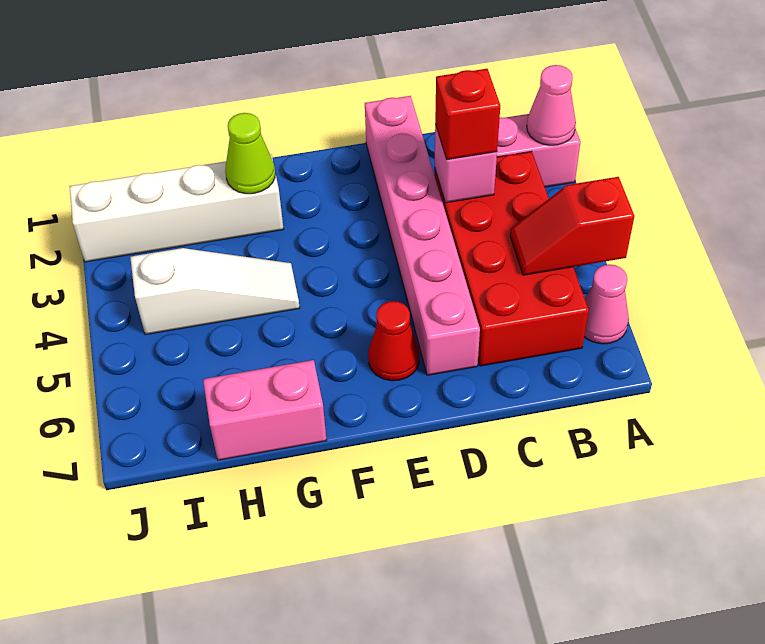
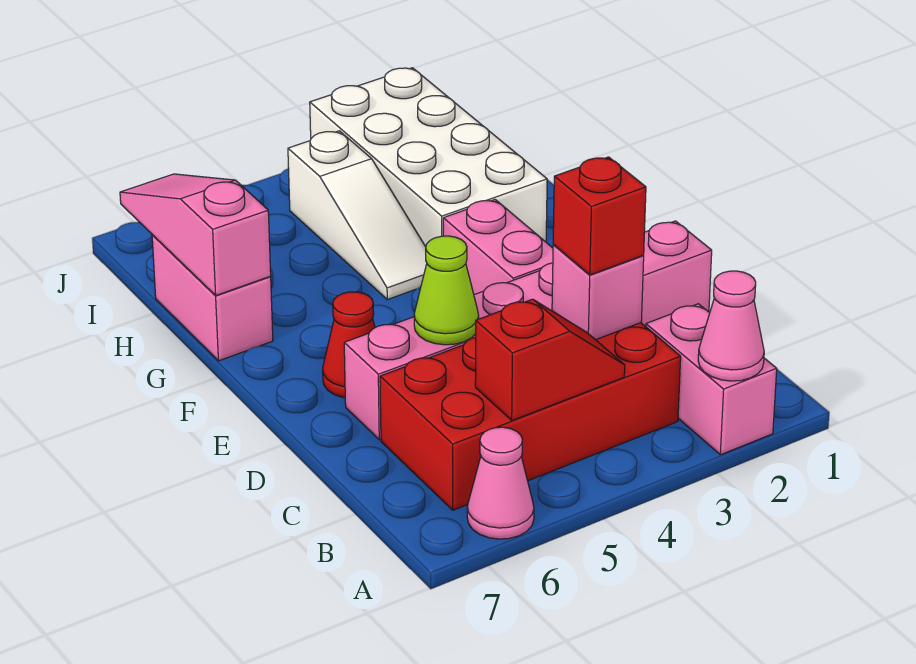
red slope A5:B5 level 2 top A -> red slope B4:B5 level 2 top 5
none -> pink brick E3:F3 level 1
white brick G2:J2 level 1 -> white brick G2:J3 level 1
lime cone G2 level 2 -> lime cone D5 level 2
none -> pink slope G7:I7 level 2 top G

